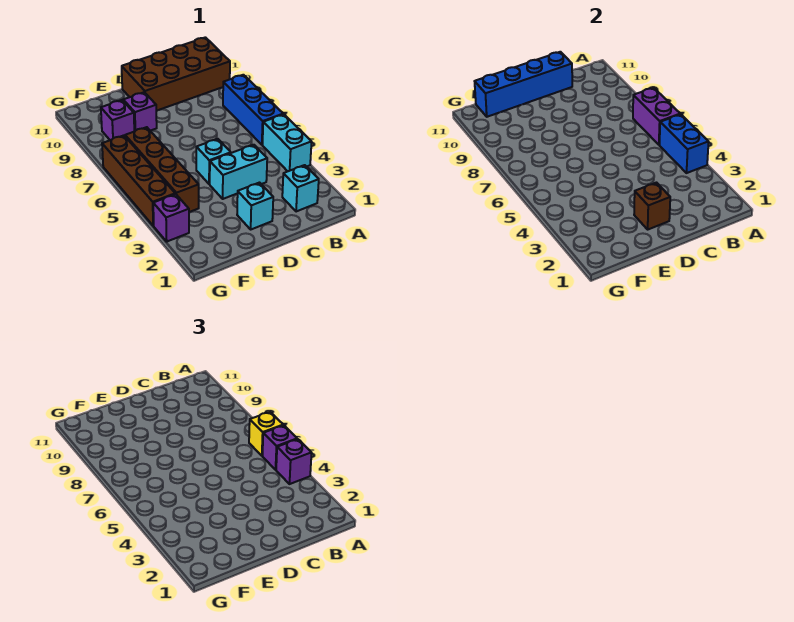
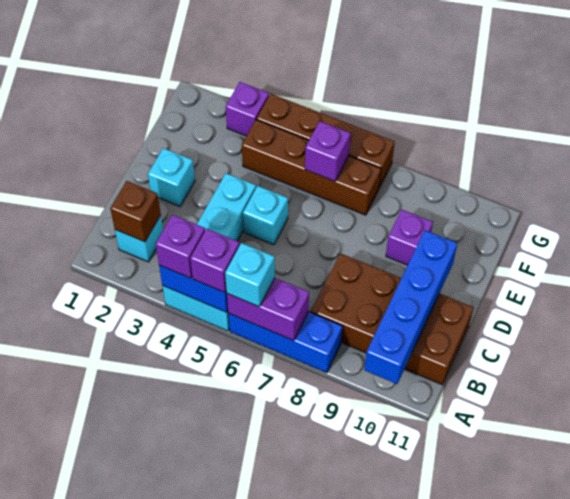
yellow brick A6 level 3 -> cyan brick A6 level 3
brown brick A10:D11 level 1 -> brown brick B8:C11 level 1
blue brick C11:F11 level 2 -> blue brick A10:D10 level 2
brown brick D2 level 2 -> brown brick B2 level 2
purple brick F9 level 1 -> purple brick F6 level 2

